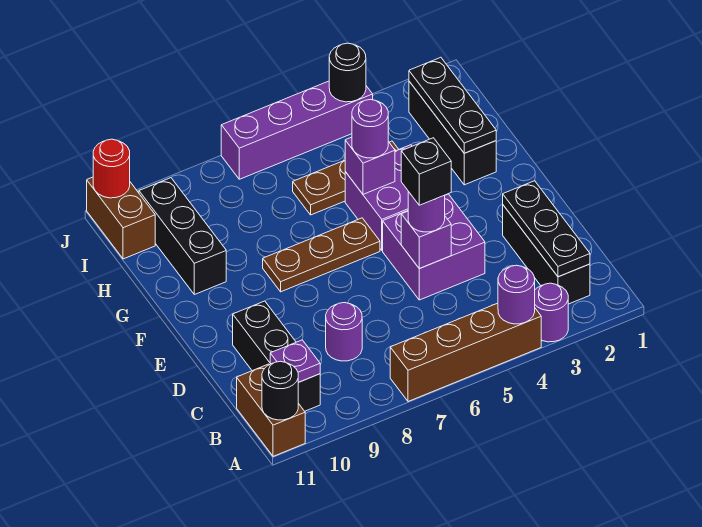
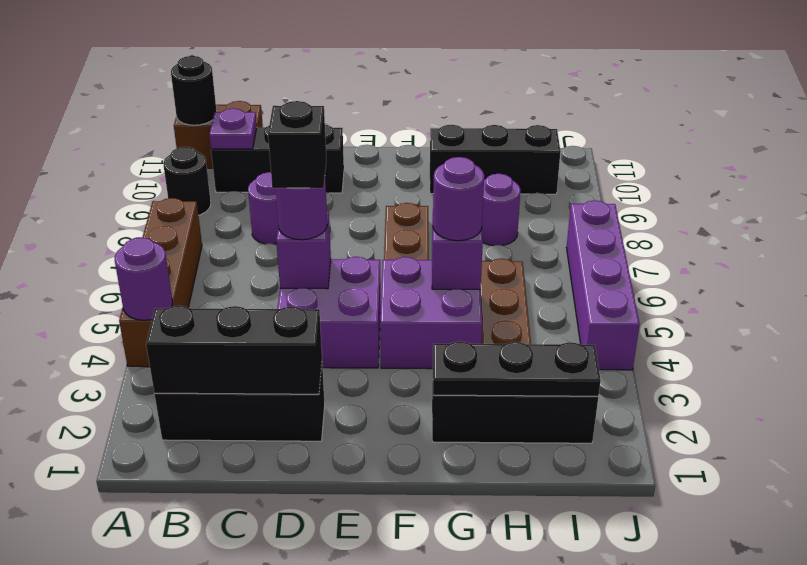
purple round brick A3 level 1 -> purple round brick H8 level 1
black plate B2:D2 level 2 -> black brick B2:D2 level 2
brown brick I11:J11 level 1 -> none
black round brick J4 level 2 -> black round brick A9 level 1
red round brick J11 level 2 -> none

